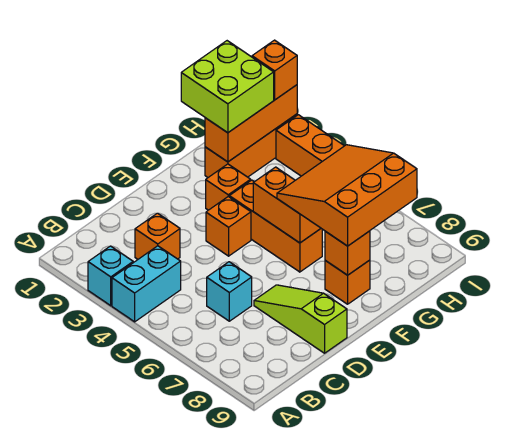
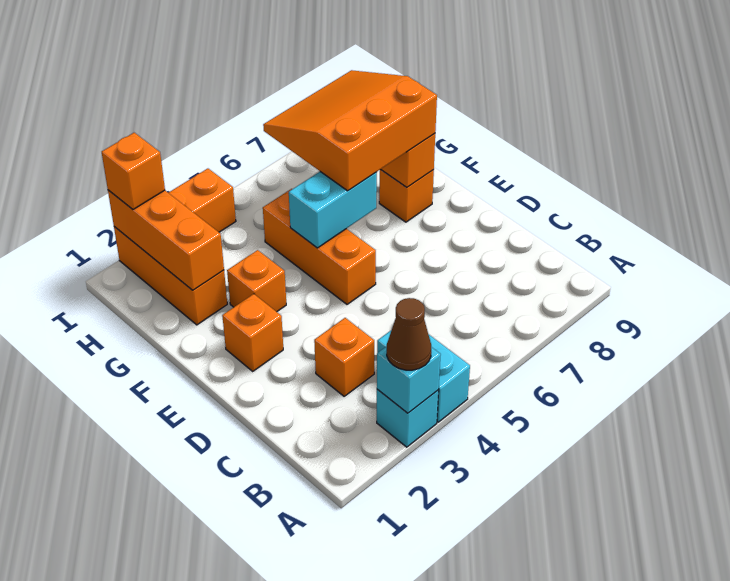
none -> brown cone A3 level 3
cyan brick C6 level 1 -> cyan brick A3 level 2
lime slope D7:D9 level 1 top 9 -> none
orange brick E4 level 1 -> orange brick E2 level 1
orange brick F4:F6 level 1 -> orange brick E5:G5 level 1
orange brick F5:F6 level 2 -> cyan brick F5:F6 level 2
orange slope F6:H8 level 3 top 8 -> orange slope F6:H8 level 3 top F
lime brick G1:H2 level 3 -> none

